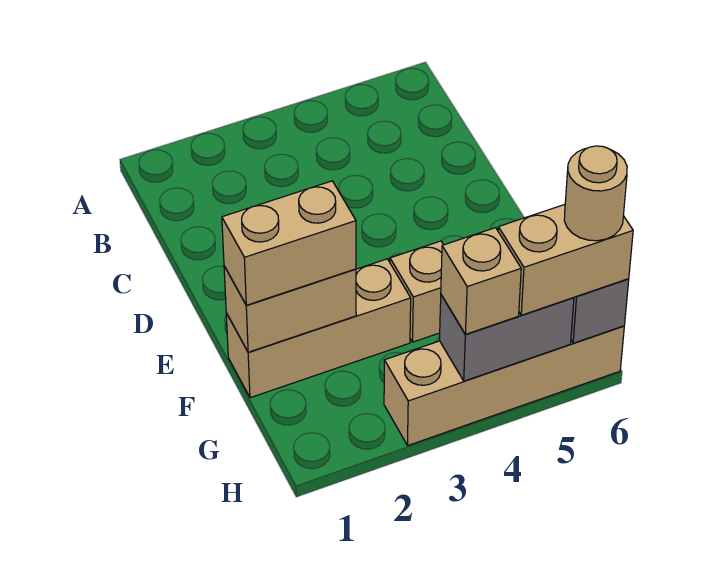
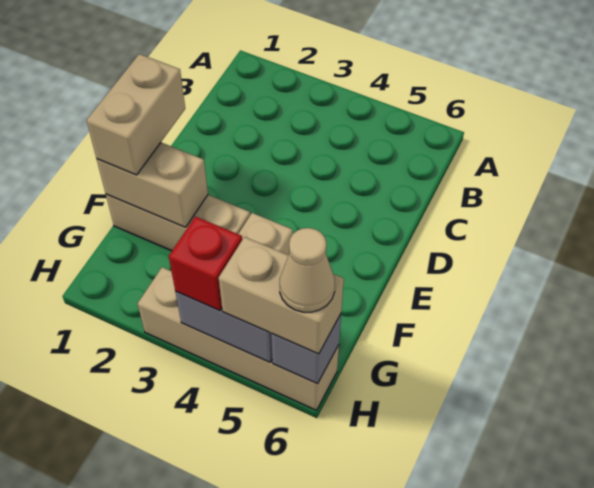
tan brick F1:F2 level 3 -> tan brick E1:F1 level 3
tan brick H4 level 3 -> red brick H4 level 3
tan round brick H6 level 4 -> tan cone H6 level 4

